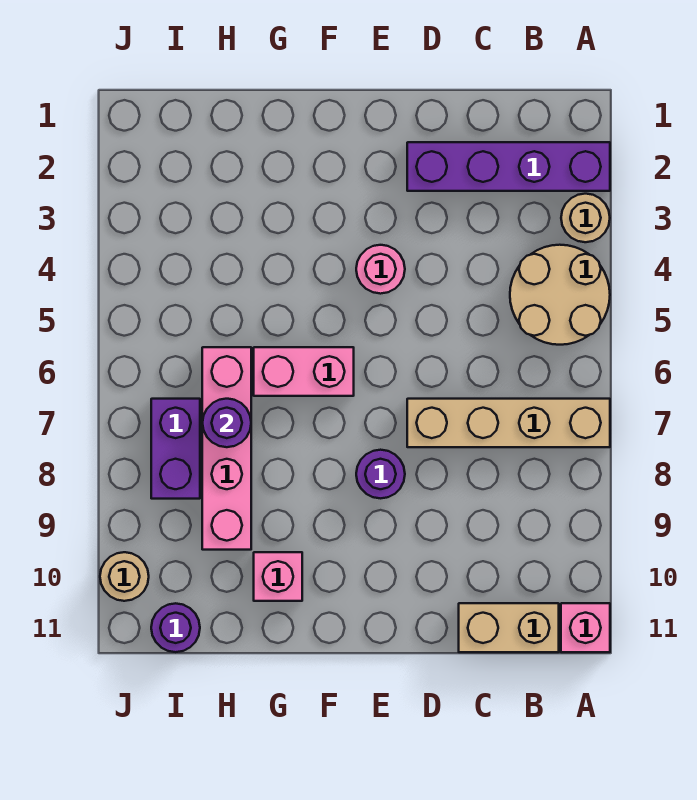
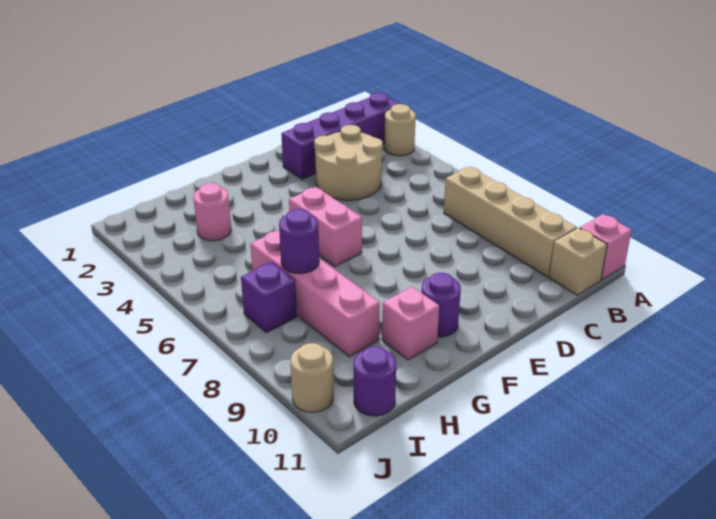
tan round brick A4:B5 level 1 -> tan round brick C3:D4 level 1
tan brick A7:D7 level 1 -> tan brick B7:B10 level 1
tan brick B11:C11 level 1 -> tan brick B11 level 1
pink round brick E4 level 1 -> pink round brick H3 level 1
purple round brick E8 level 1 -> purple round brick F10 level 1
pink brick F6:G6 level 1 -> pink brick F5:F6 level 1
purple brick I7:I8 level 1 -> purple brick I7 level 1

